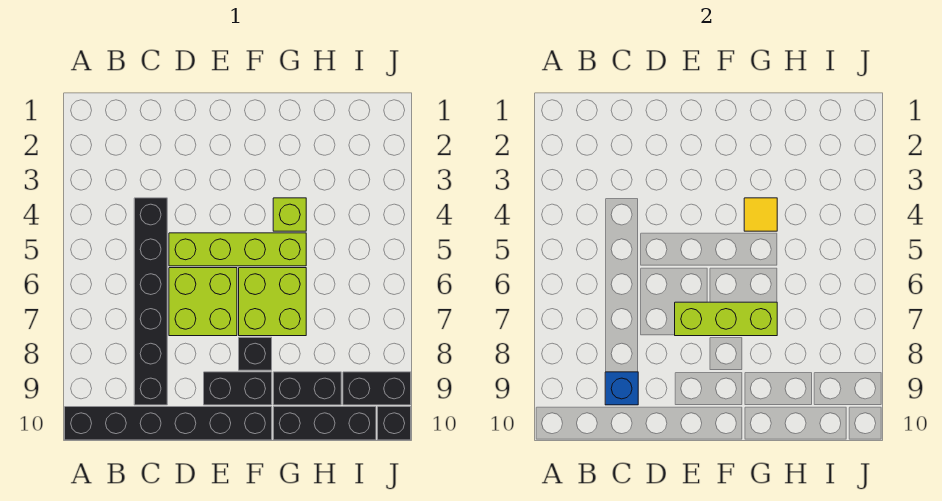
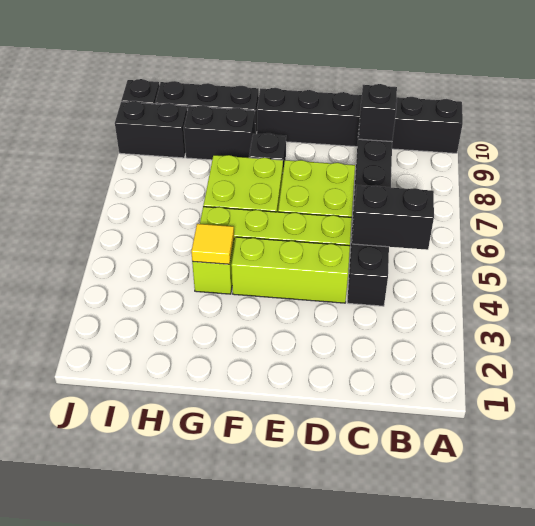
blue brick C9 level 2 -> black brick C9 level 2
lime brick E7:G7 level 2 -> lime brick D4:F4 level 1
black brick E9:F9 level 1 -> black brick B5:C5 level 2

